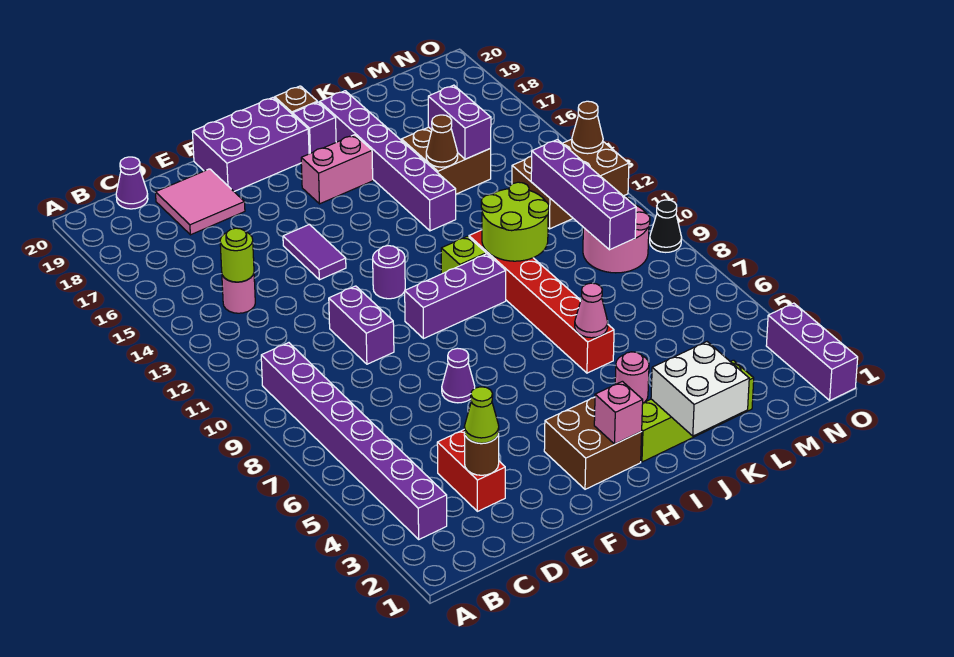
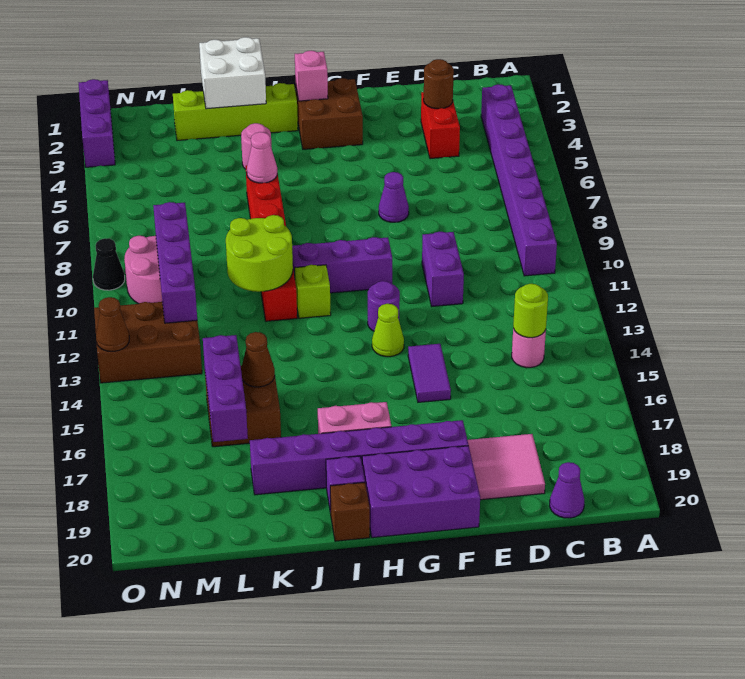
lime cone D3 level 3 -> lime cone G13 level 1
purple brick J14:J19 level 1 -> purple brick F18:K18 level 1
purple brick L15:L16 level 2 -> purple brick L15:L17 level 2

